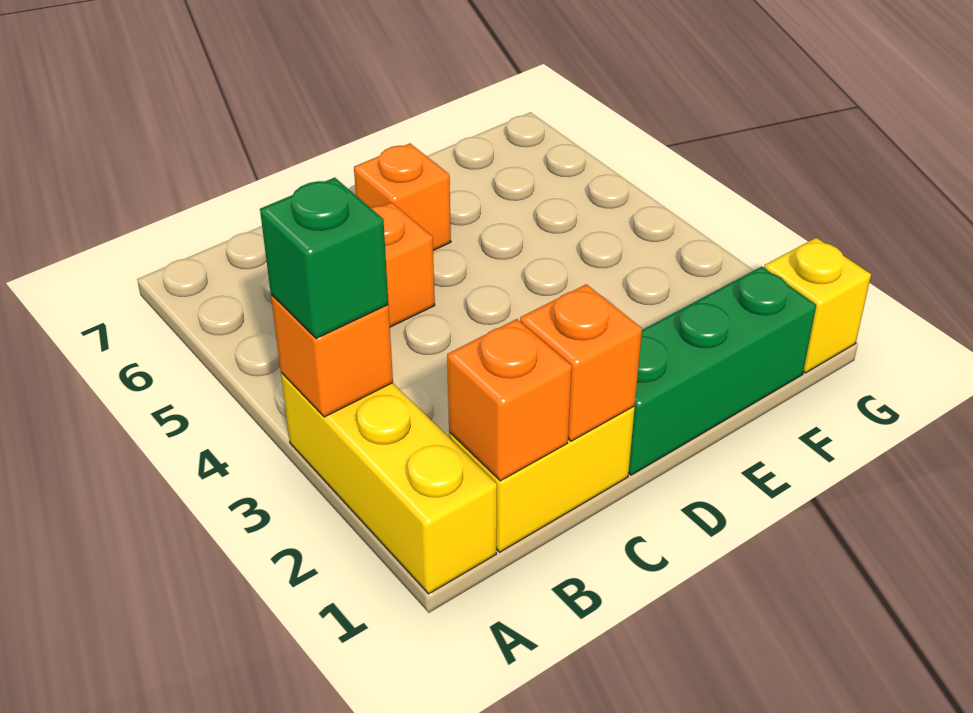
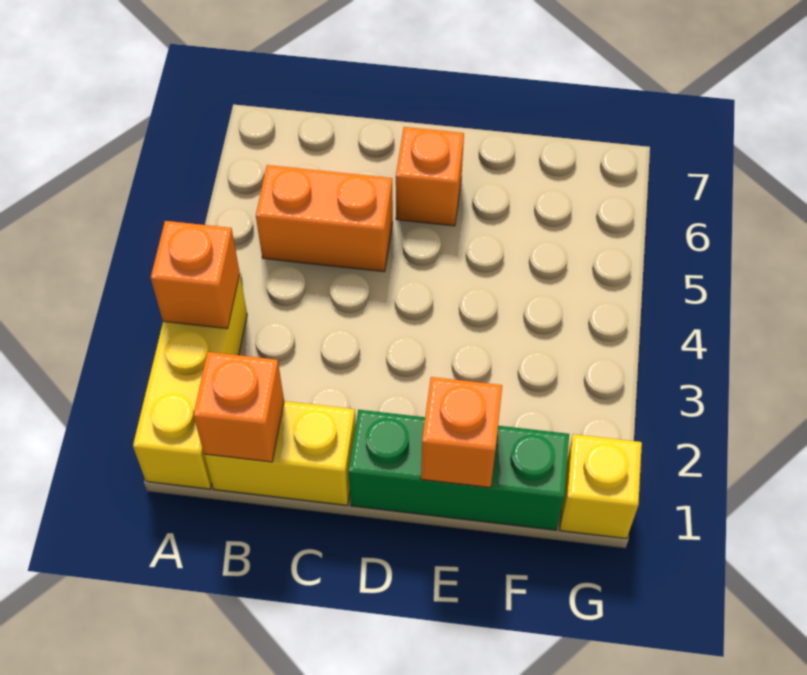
green brick A3 level 3 -> none
orange brick C1 level 2 -> orange brick E1 level 2

